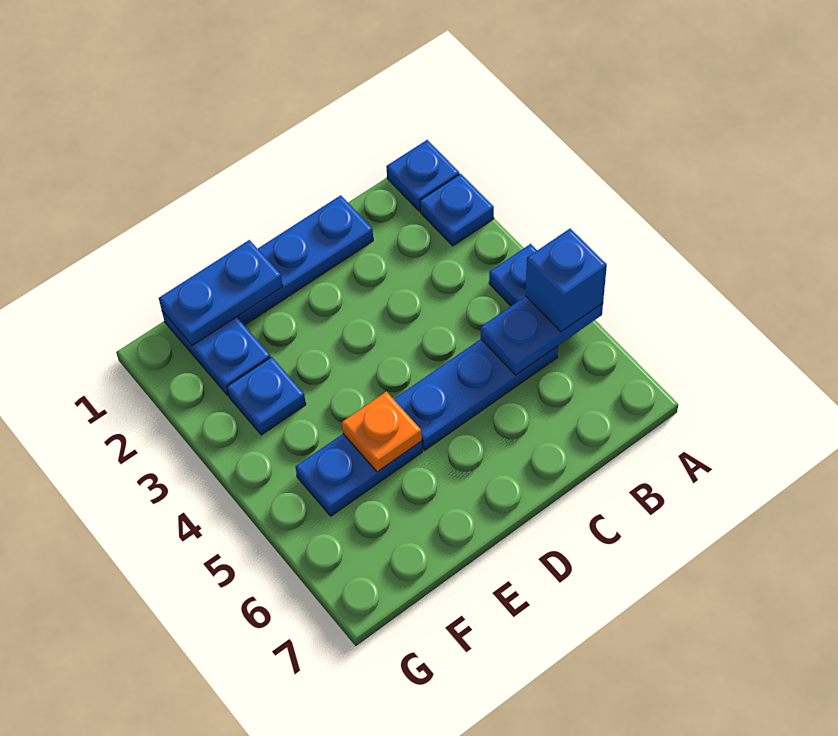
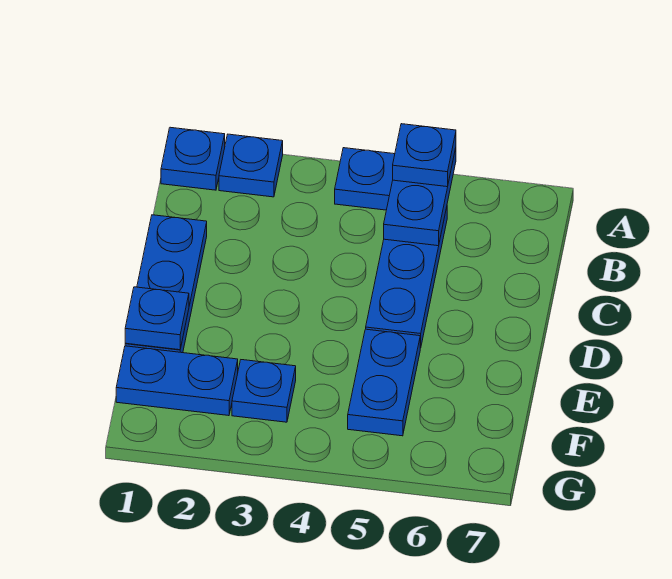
blue brick A5 level 3 -> blue plate A5 level 3
blue plate E1:F1 level 2 -> blue plate E1 level 2
orange plate E5 level 2 -> none

